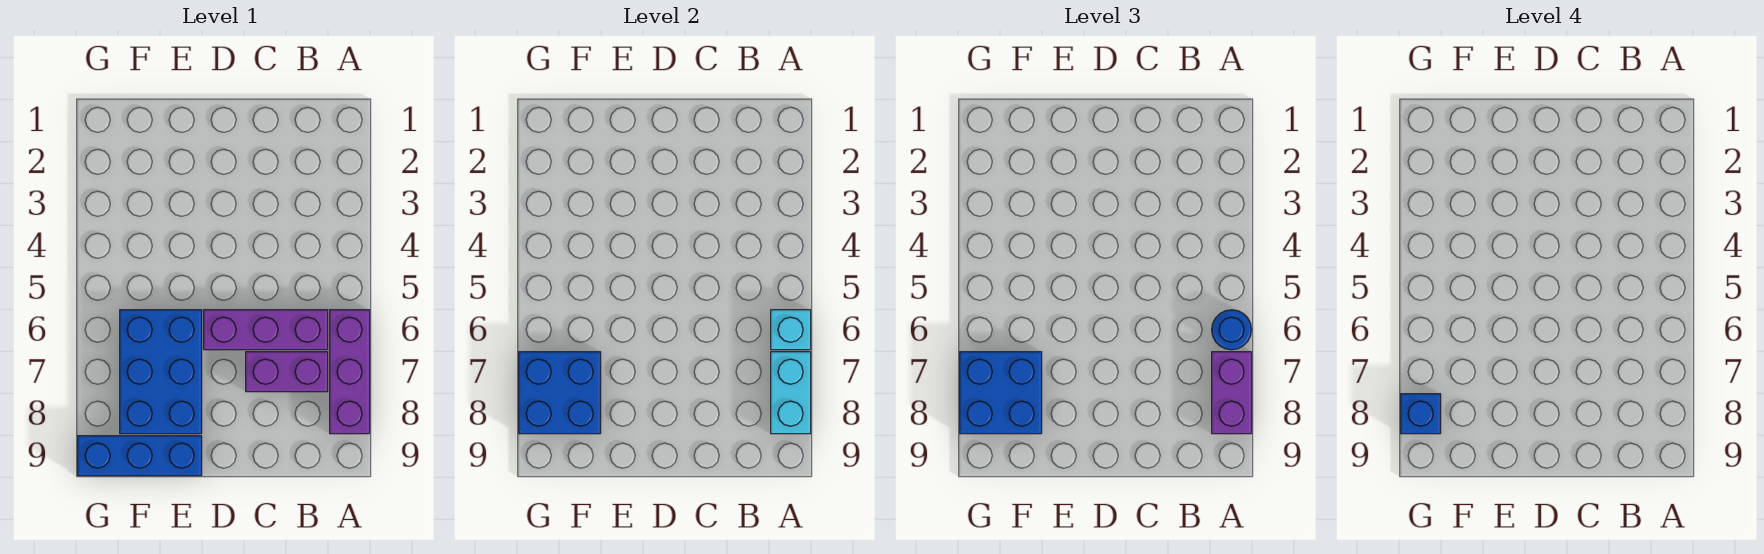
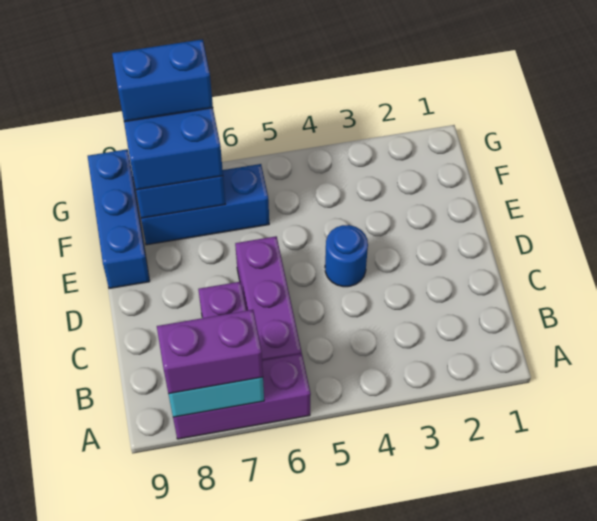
cyan brick A6 level 2 -> none
blue round brick A6 level 3 -> blue round brick D4 level 1
blue brick E6:F8 level 1 -> blue brick F6:F8 level 1
blue brick G8 level 4 -> blue brick G7:G8 level 4

